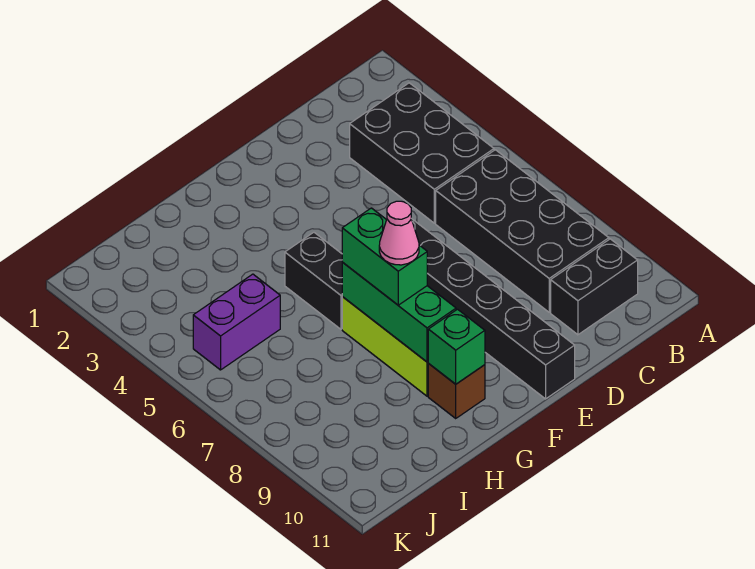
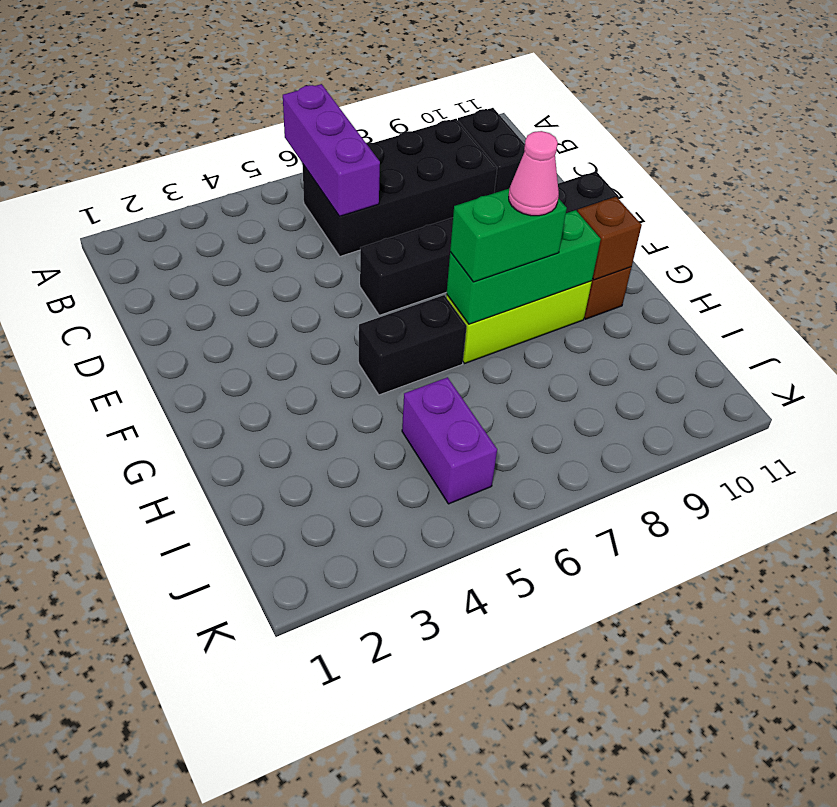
none -> purple brick A6:C6 level 2
black brick B3:C5 level 1 -> none
green brick G10 level 2 -> brown brick G10 level 2

